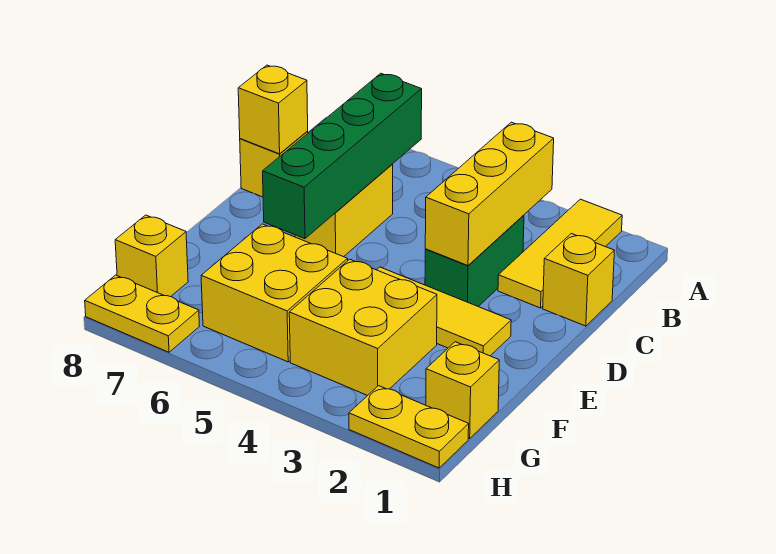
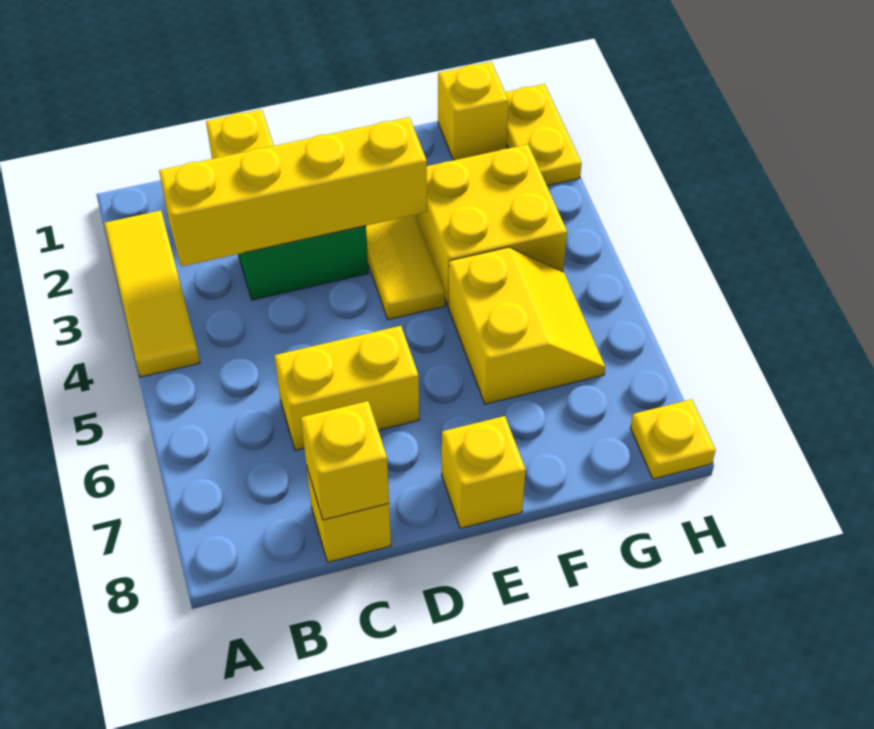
yellow tile A2:C2 level 1 -> yellow tile A2:A4 level 1
yellow brick B3:D3 level 2 -> yellow brick B3:E3 level 2
green brick B6:E6 level 2 -> none
yellow brick F5:G6 level 1 -> yellow slope F5:G6 level 1 top F
yellow brick G8 level 1 -> yellow brick E8 level 1
yellow plate H7:H8 level 1 -> yellow plate H8 level 1

